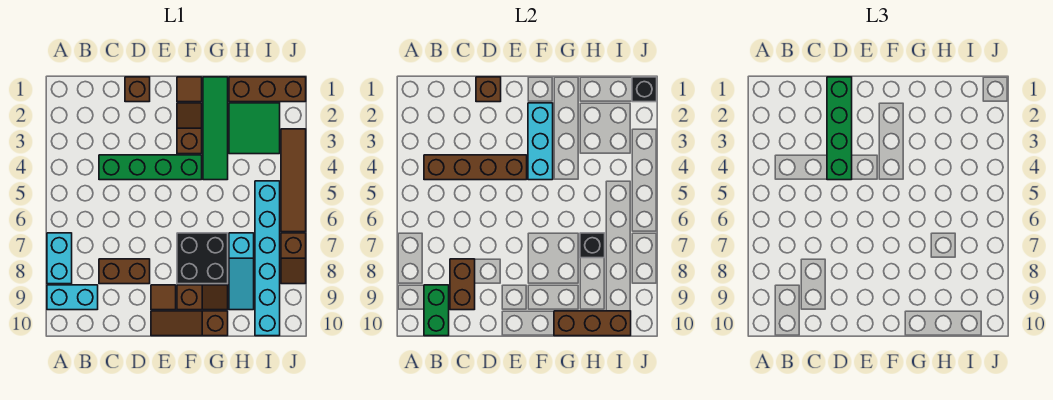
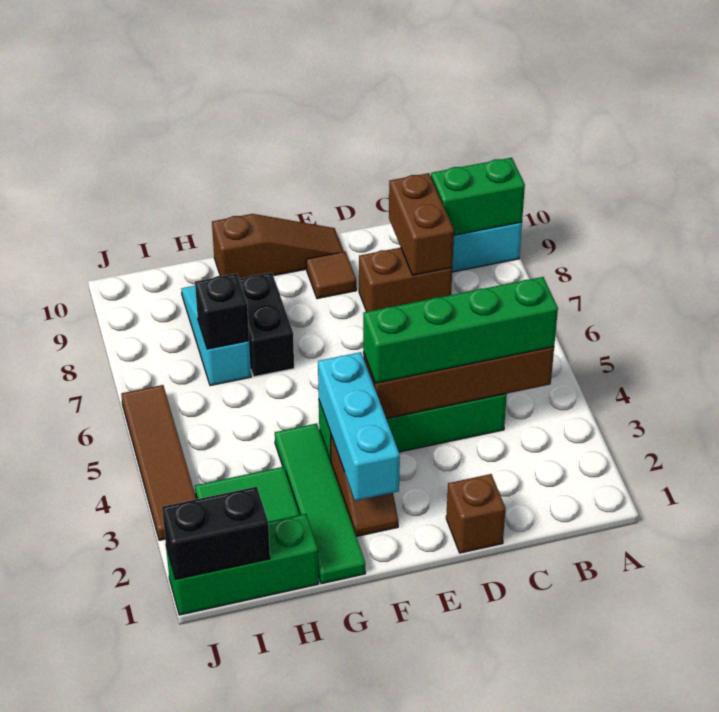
cyan brick A7:A8 level 1 -> none
green brick B9:B10 level 2 -> green brick A9:B9 level 2
brown brick D1 level 2 -> none
green brick D1:D4 level 3 -> green brick B4:E4 level 3
brown tile F1 level 1 -> none
black brick F7:G8 level 1 -> black brick G7:G8 level 1
brown slope F9:G9 level 1 top F -> none
brown brick G10:I10 level 2 -> none
brown brick H1:J1 level 1 -> green brick H1:J1 level 1
cyan brick I5:I10 level 1 -> none
black brick J1 level 2 -> black brick I1:J1 level 2
brown slope J7:J8 level 1 top 7 -> none

